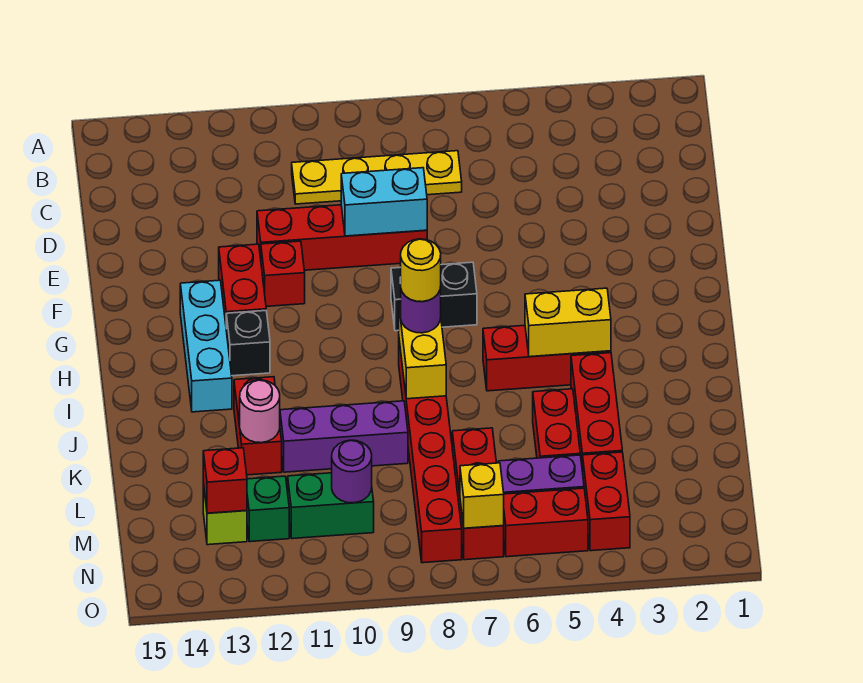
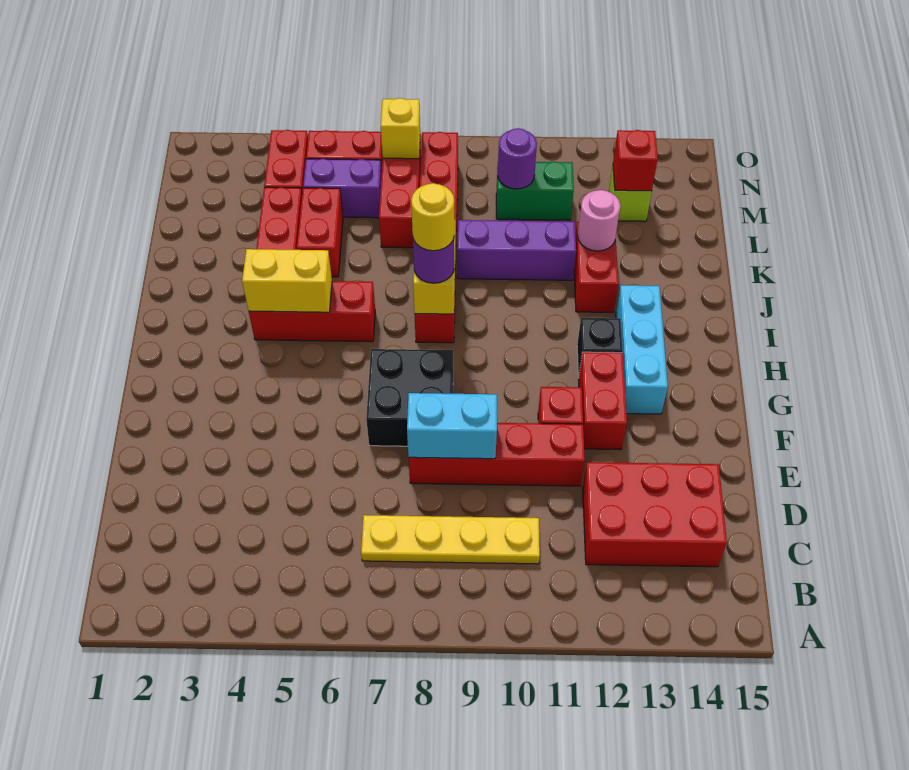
none -> red brick C12:D14 level 1
black brick G7:G8 level 1 -> black brick F7:G8 level 1
green brick M12 level 1 -> none

